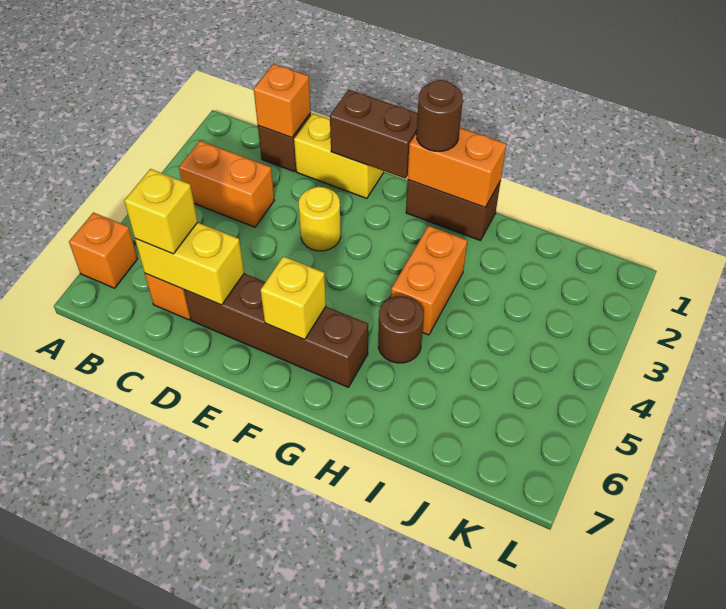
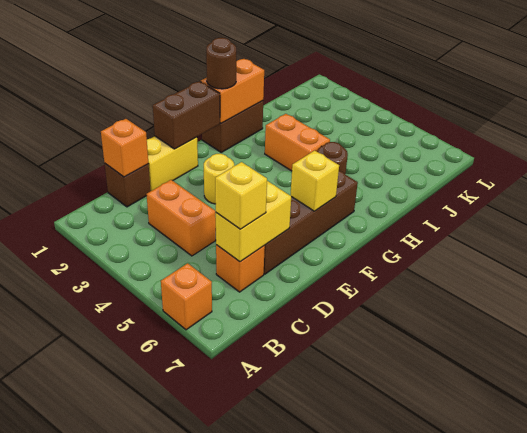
orange brick B3:C3 level 1 -> orange brick C3:C4 level 1

